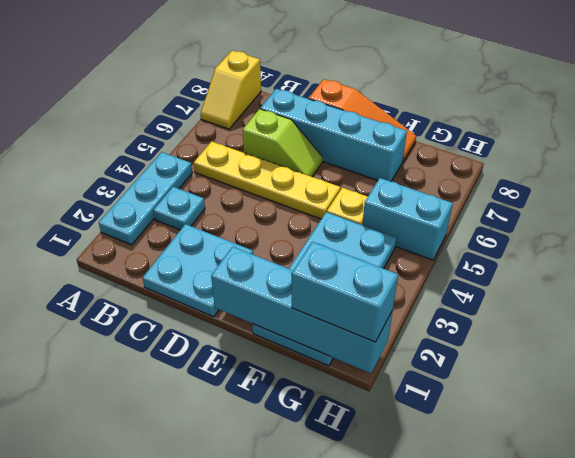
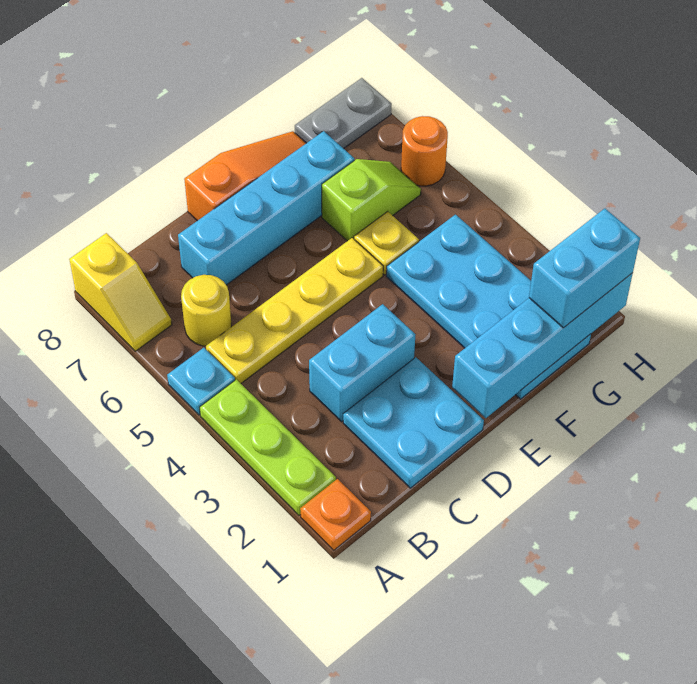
none -> orange plate A1 level 1
cyan plate A2:A4 level 1 -> lime plate A2:A4 level 1
cyan plate B3 level 1 -> cyan plate A5 level 1
none -> yellow round brick B6 level 1
lime slope C6:D6 level 1 top C -> lime slope F6:G6 level 1 top F
cyan brick G5:H5 level 1 -> cyan brick C3:D3 level 1
none -> grey plate G8:H8 level 1
none -> orange round brick H6 level 1

